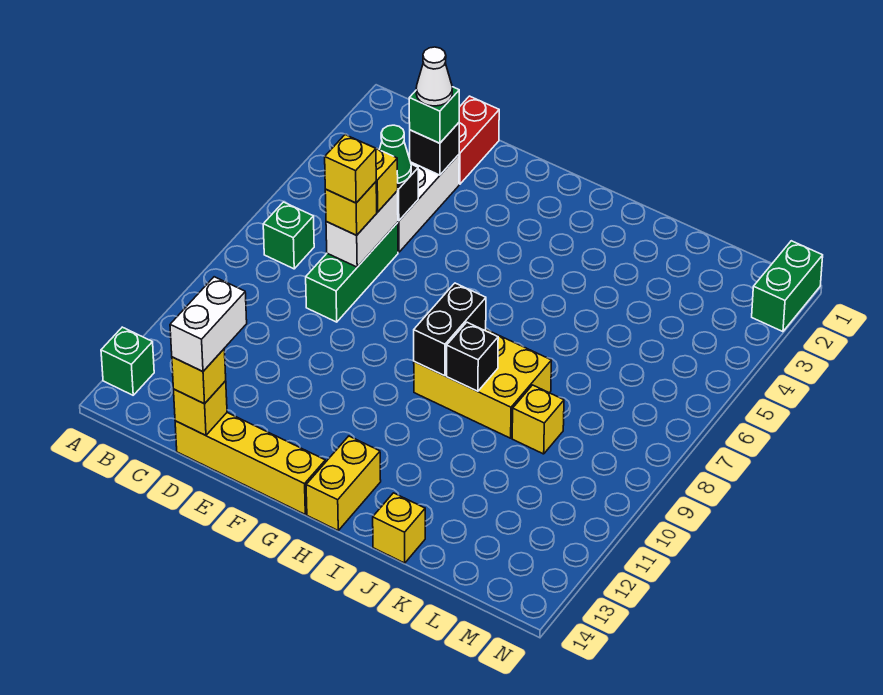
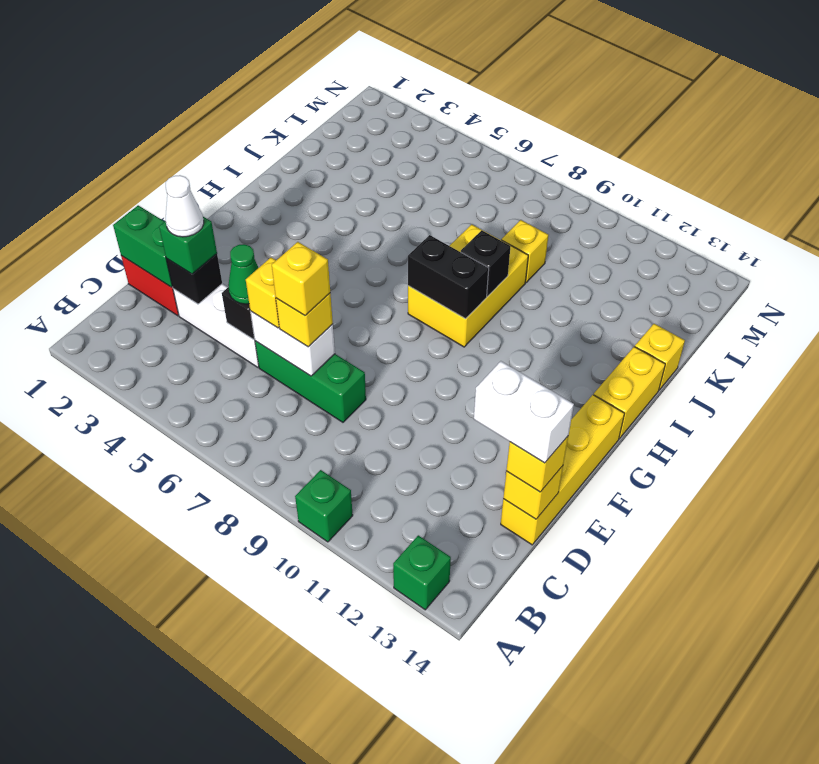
green brick B7 level 1 -> green brick A10 level 1
yellow brick H13:H14 level 1 -> yellow brick H14:I14 level 1
green brick N1:N2 level 1 -> green brick D1:D2 level 2

